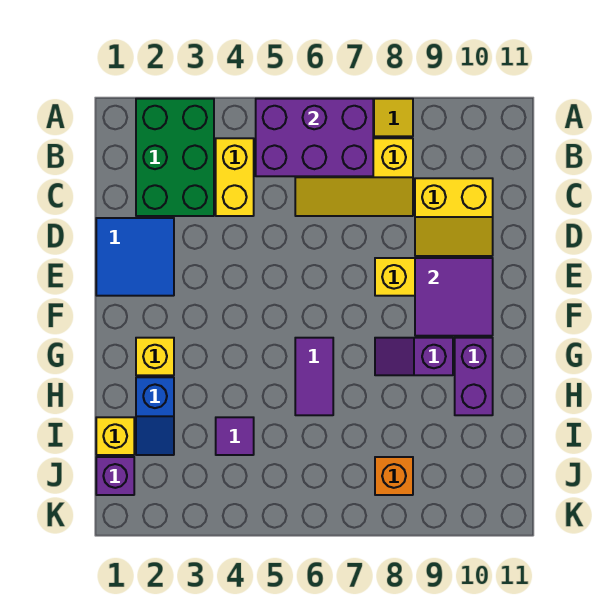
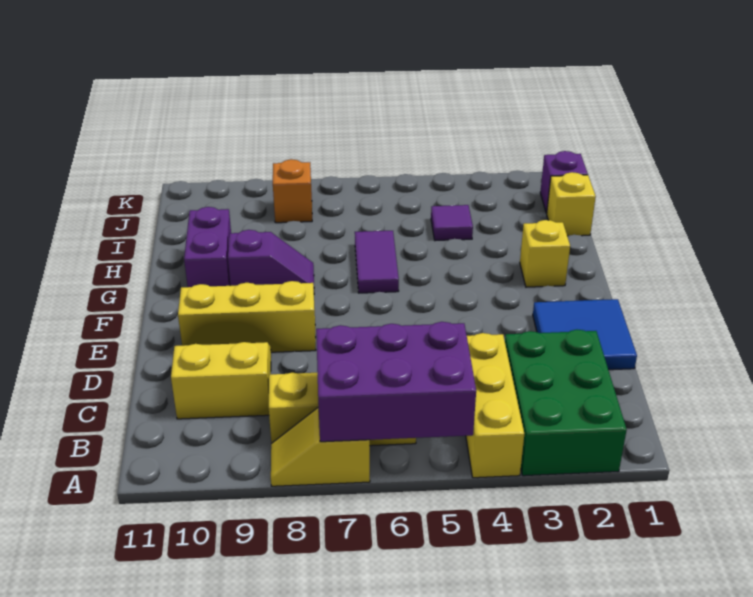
yellow brick B4:C4 level 1 -> yellow brick A4:C4 level 1
purple tile E9:F10 level 2 -> none
blue slope H2:I2 level 1 top H -> none

